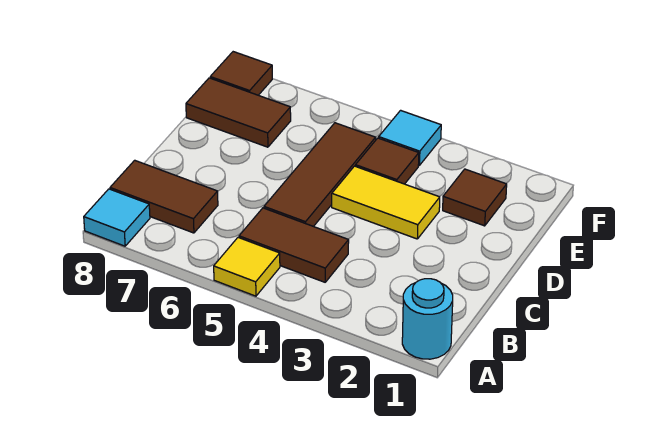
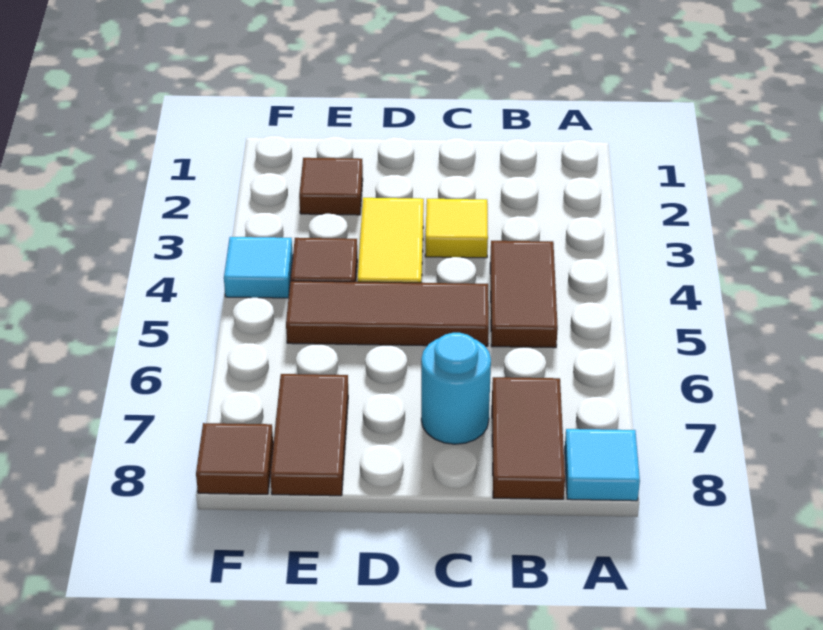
cyan round brick A1 level 1 -> cyan round brick C7 level 1
yellow tile A5 level 1 -> yellow tile C3 level 1

